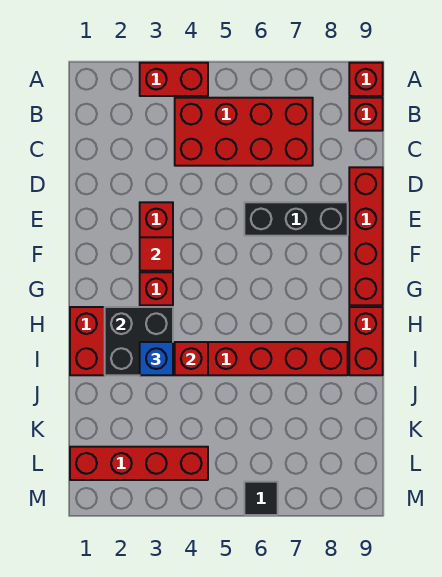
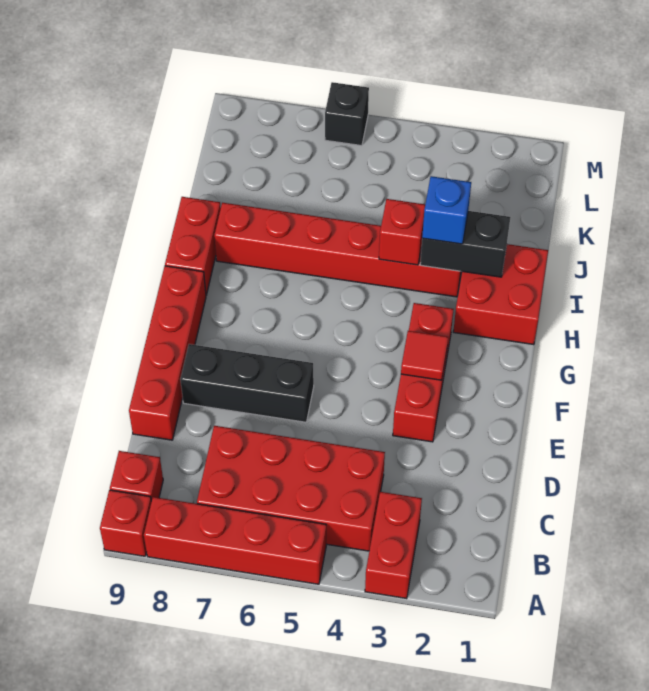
red brick A3:A4 level 1 -> red brick A3:B3 level 1
black brick H2:I3 level 2 -> black brick I2:I3 level 2
red brick L1:L4 level 1 -> red brick A5:A8 level 1
black tile M6 level 1 -> black brick M6 level 1

